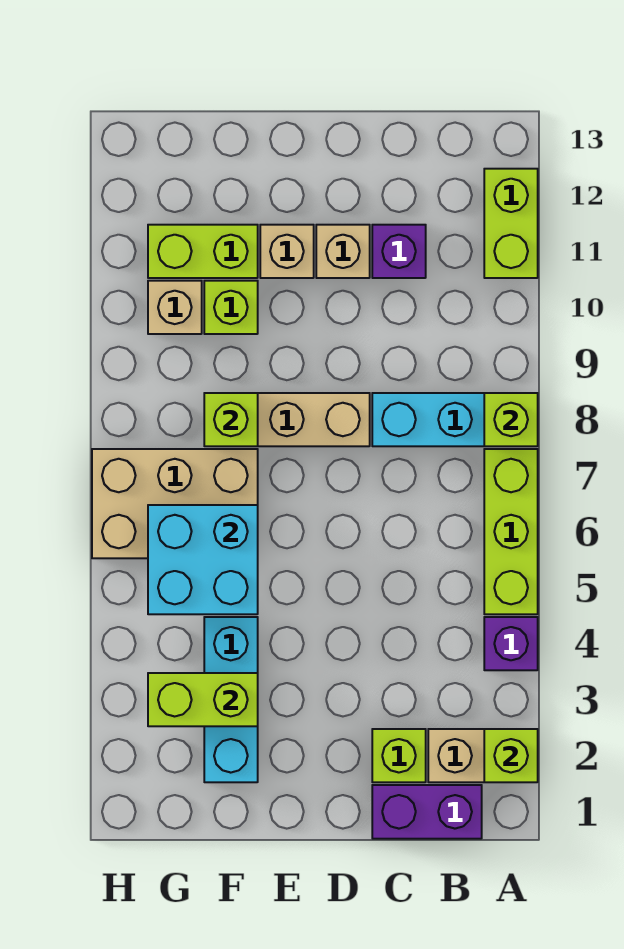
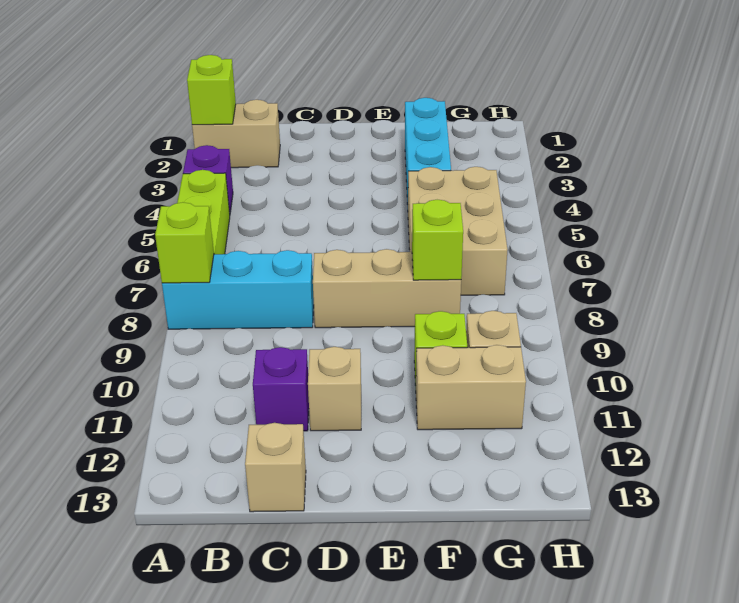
lime brick A11:A12 level 1 -> none
purple brick B1:C1 level 1 -> none
lime brick C2 level 1 -> none
tan brick E11 level 1 -> tan brick C13 level 1
lime brick F3:G3 level 2 -> none
cyan brick F5:G6 level 2 -> none
tan brick F6:H7 level 1 -> tan brick F5:G7 level 1
lime brick F11:G11 level 1 -> tan brick F11:G11 level 1

